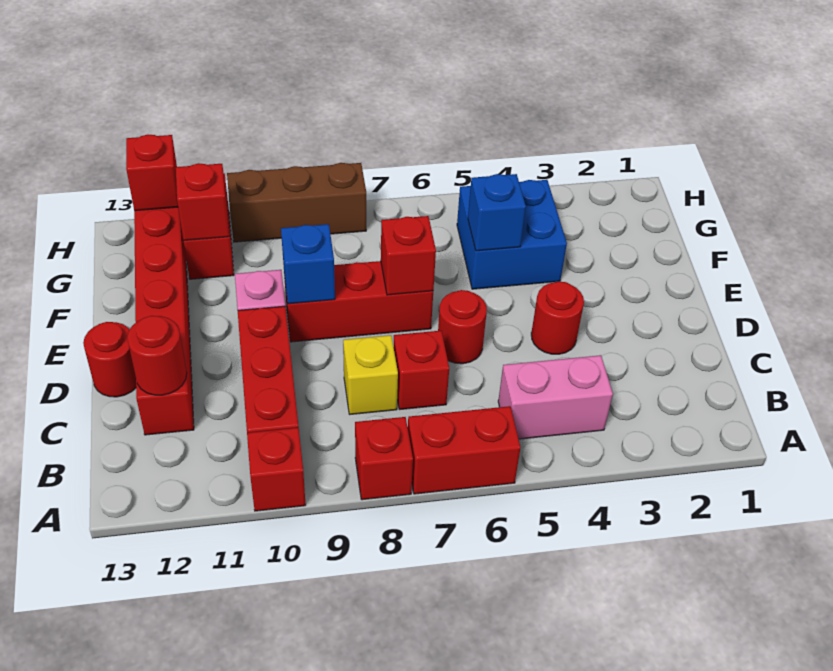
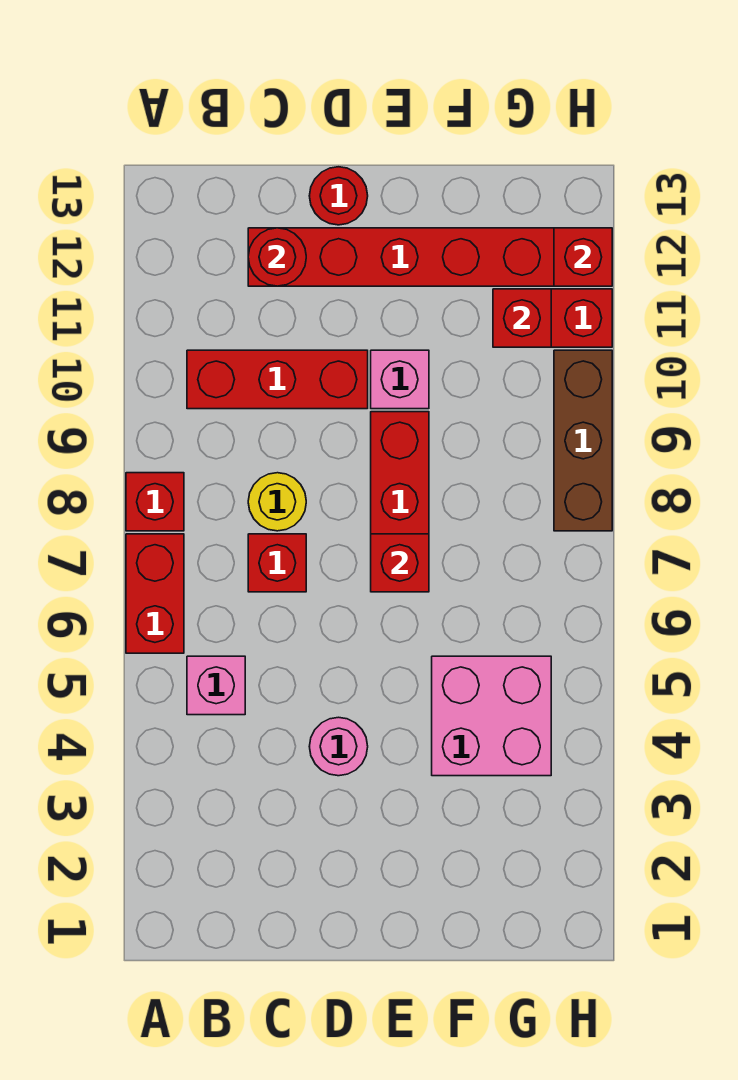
red brick A10 level 1 -> none
pink brick B4:B5 level 1 -> pink brick B5 level 1
yellow brick C8 level 1 -> yellow round brick C8 level 1
red round brick D4 level 1 -> pink round brick D4 level 1
red round brick D6 level 1 -> none
blue brick E9 level 2 -> none
blue brick F4:G5 level 1 -> pink brick F4:G5 level 1
blue brick F5 level 2 -> none

